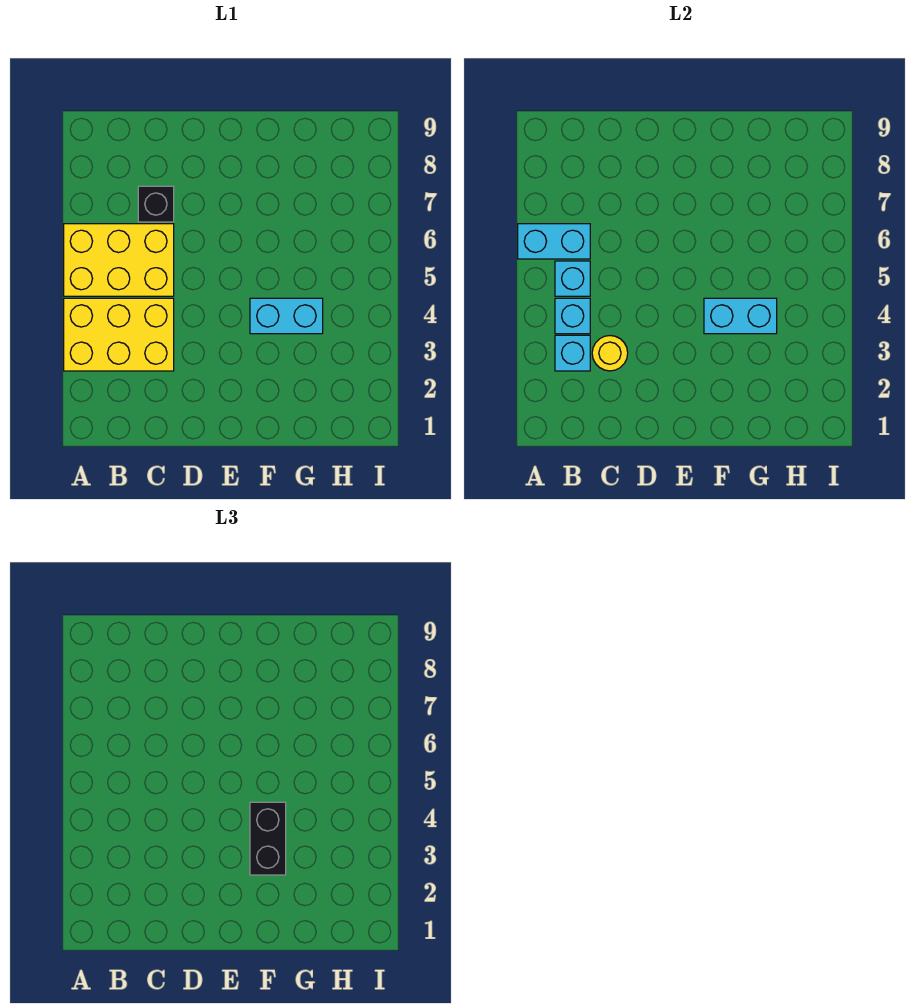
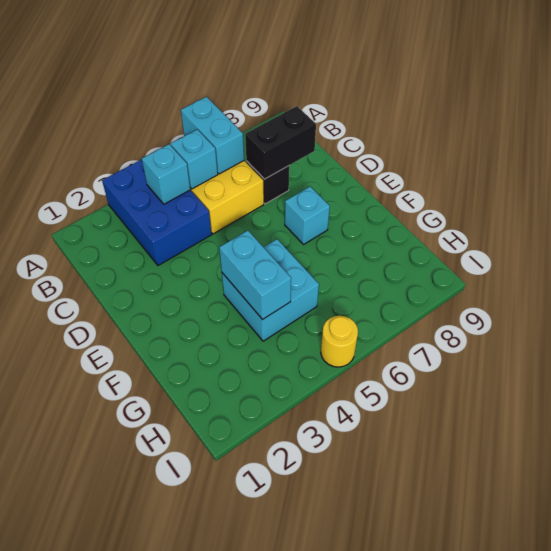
yellow brick A3:C4 level 1 -> blue brick A3:C4 level 1
cyan brick B3 level 2 -> cyan brick E7 level 1
yellow round brick C3 level 2 -> yellow round brick I5 level 1
black brick F3:F4 level 3 -> black brick C7:C8 level 2
cyan brick F4:G4 level 1 -> cyan brick F4:G5 level 1

